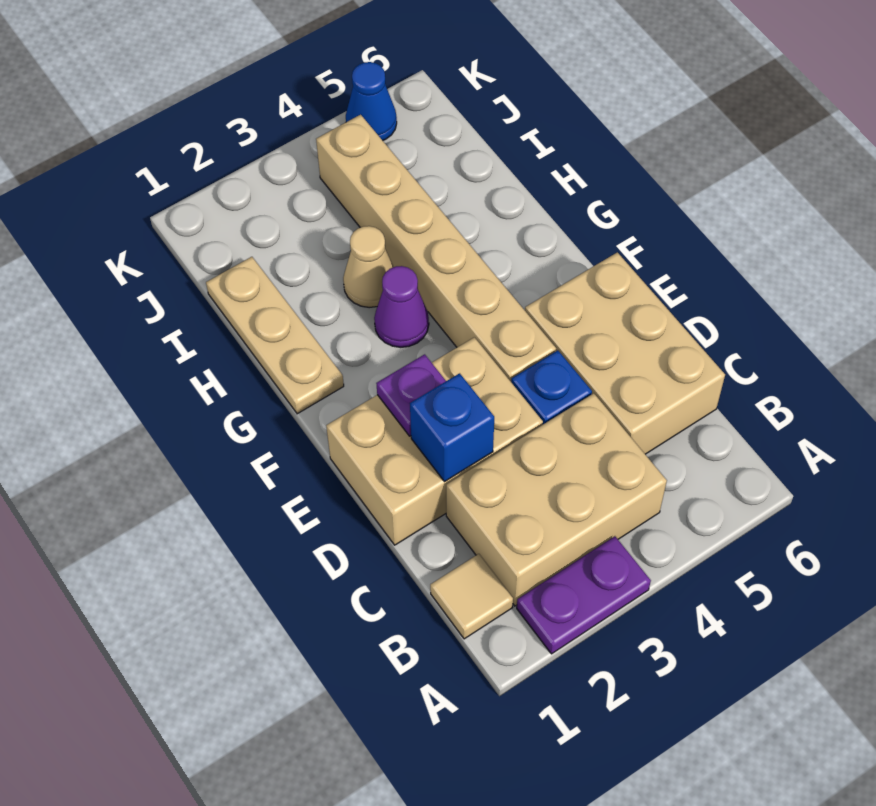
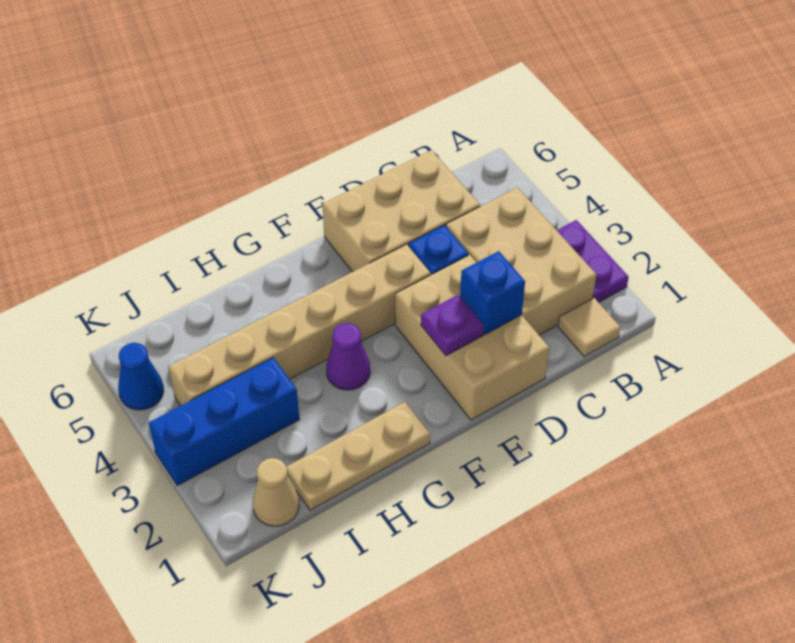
tan cone H3 level 1 -> tan cone J1 level 1
none -> blue brick I3:K3 level 1

